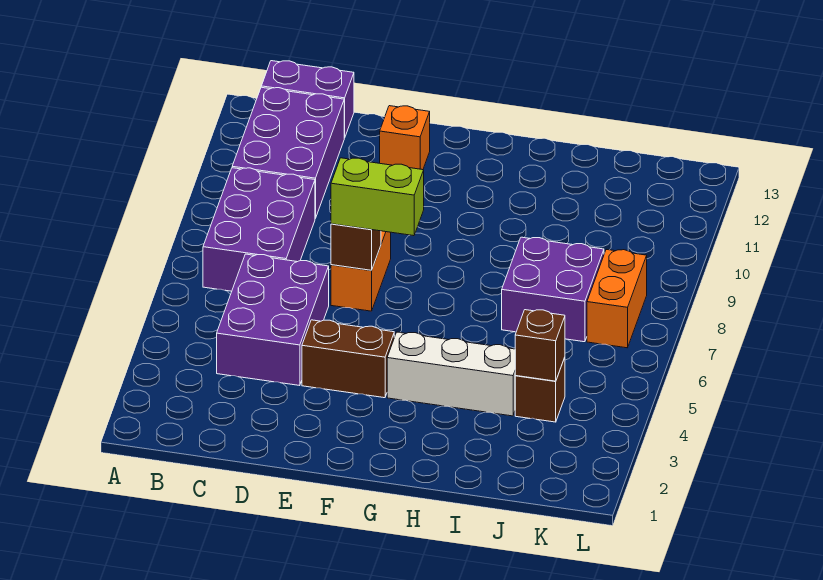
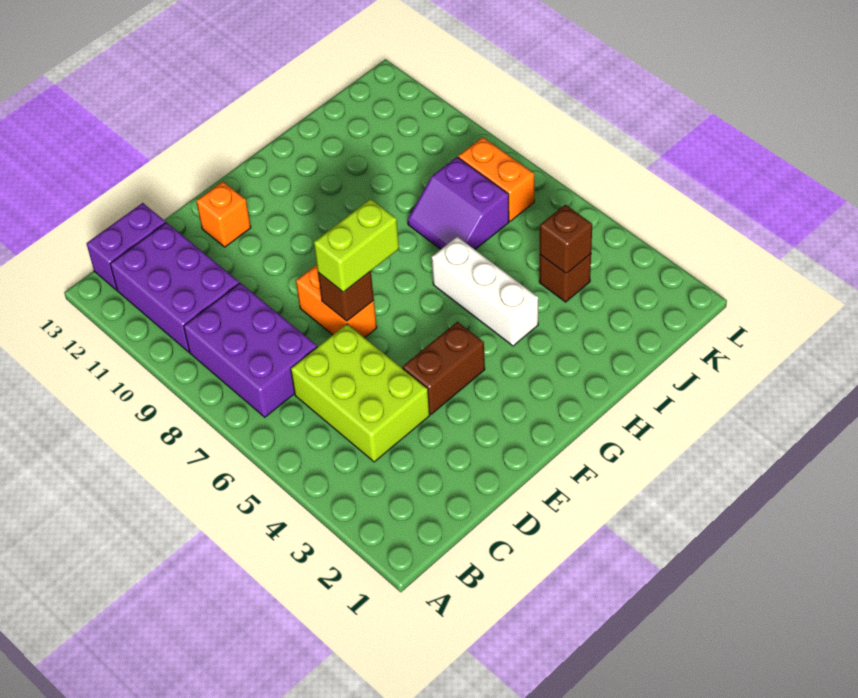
purple brick C4:D6 level 1 -> lime brick C4:D6 level 1
white brick G4:I4 level 1 -> white brick H4:H6 level 1
purple brick I7:J8 level 1 -> purple slope I7:J8 level 1 top J

